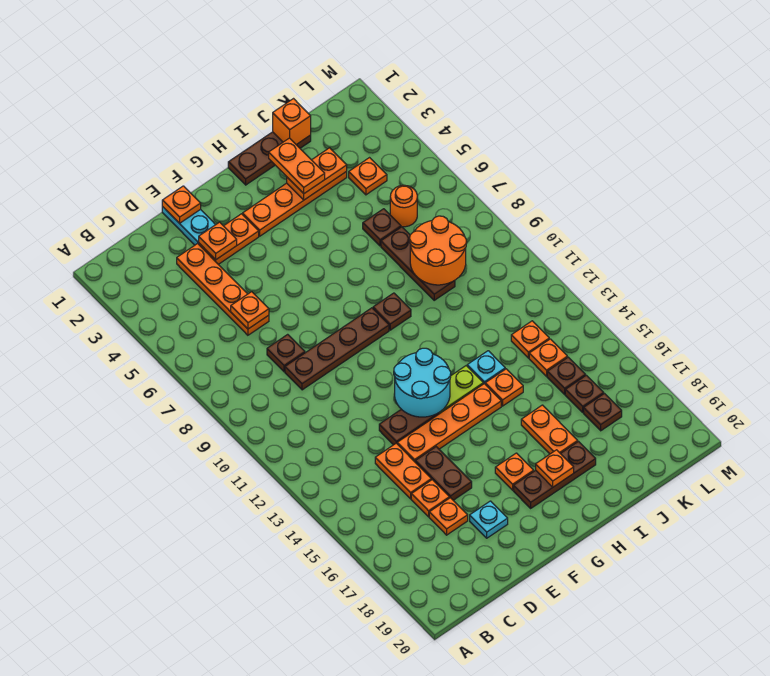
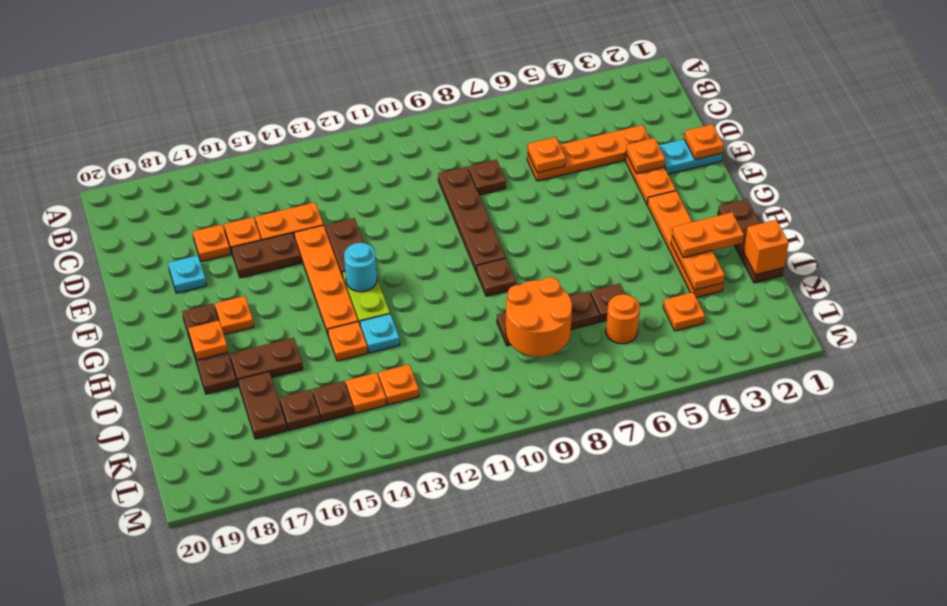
cyan round brick F12:G13 level 2 -> cyan round brick G13 level 2
orange plate I16:I17 level 1 -> brown plate I16:I17 level 1
brown plate K17 level 1 -> brown plate J17:K17 level 1

